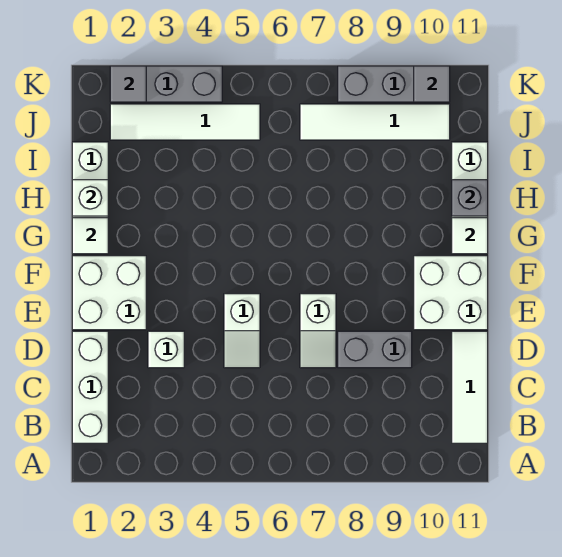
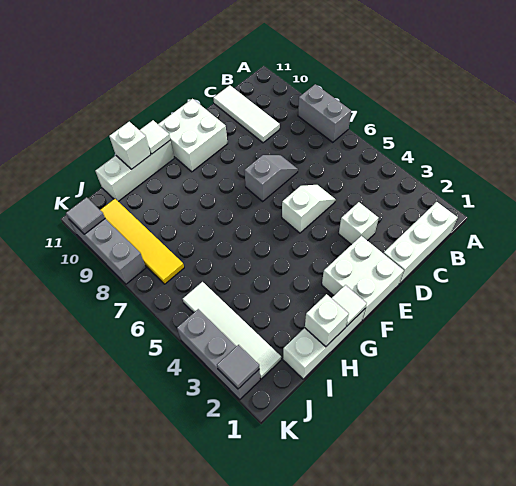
white tile B11:D11 level 1 -> white tile C9:C11 level 1
white slope D7:E7 level 1 top E -> grey slope D7:E7 level 1 top E
grey brick D8:D9 level 1 -> grey brick A7:A8 level 1
grey brick H11 level 2 -> white brick H11 level 2
white tile J7:J10 level 1 -> yellow tile J7:J10 level 1

